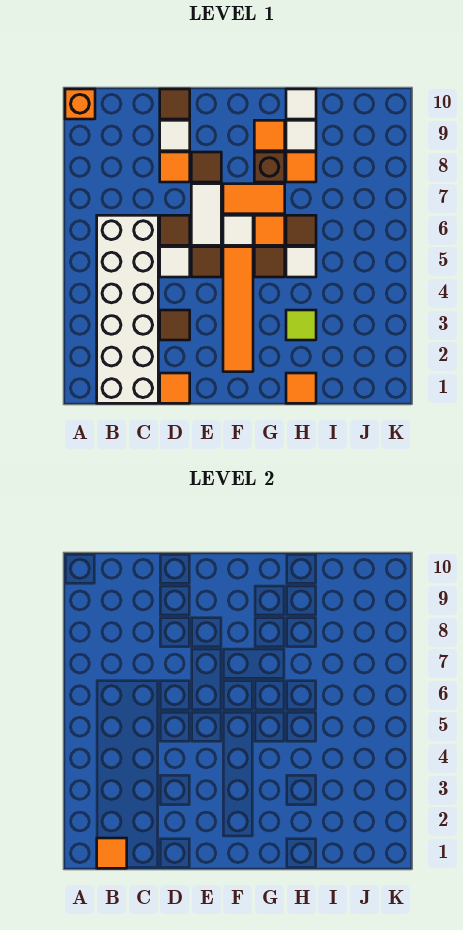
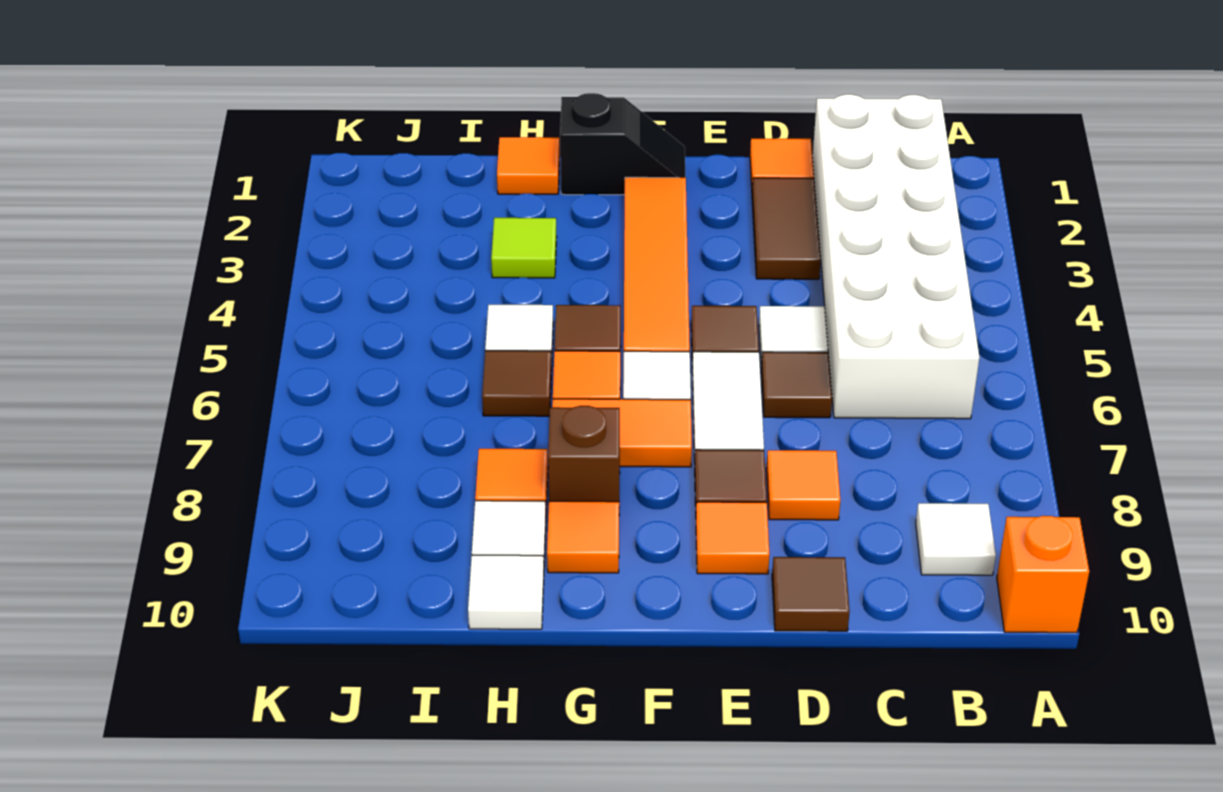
orange tile B1 level 2 -> orange tile E9 level 1
brown tile D3 level 1 -> brown tile D2:D3 level 1
white tile D9 level 1 -> white tile B9 level 1
none -> black slope F1:G1 level 1 top G

